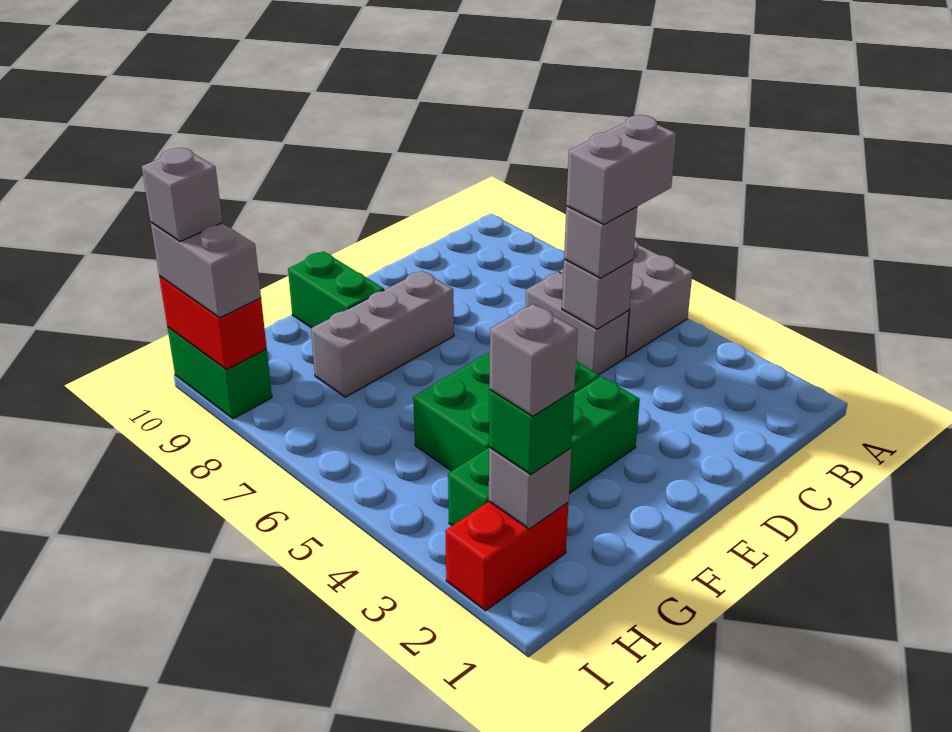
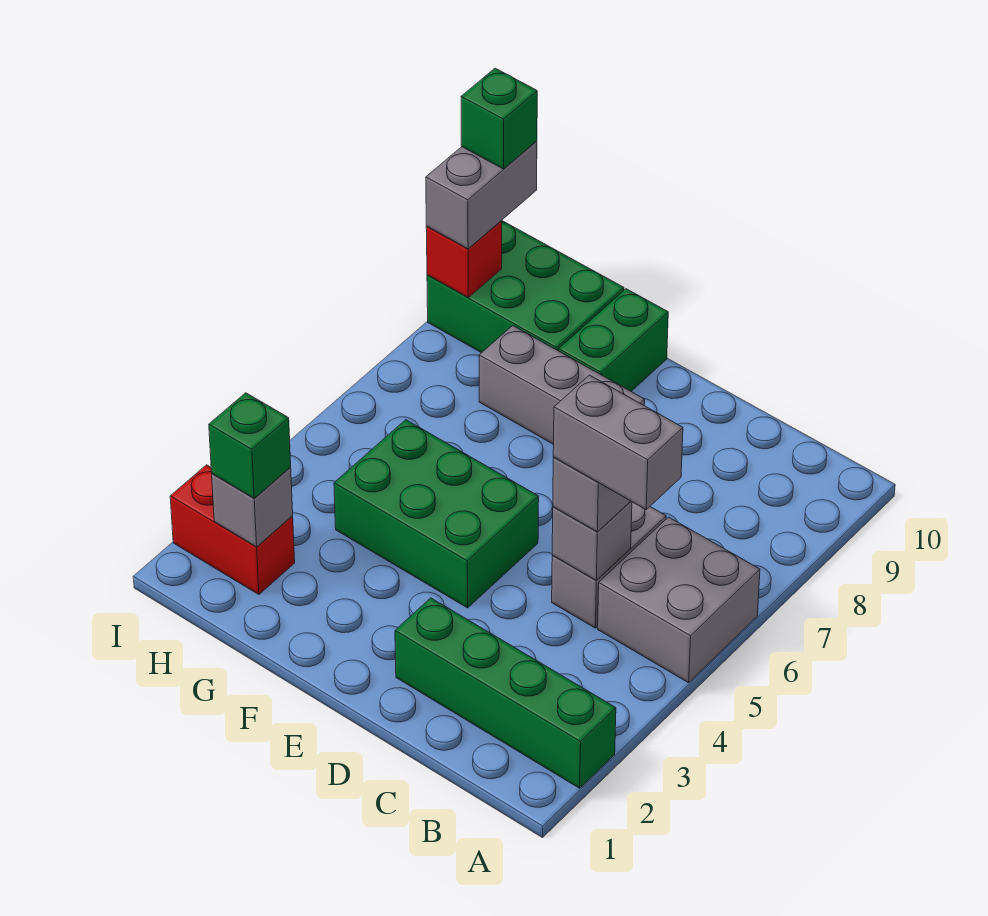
green brick E3:H3 level 1 -> green brick A2:D2 level 1
grey brick H2 level 4 -> none
green brick I9:I10 level 1 -> green brick G9:I10 level 1
red brick I9:I10 level 2 -> red brick I9 level 2
grey brick I10 level 4 -> green brick I10 level 4

